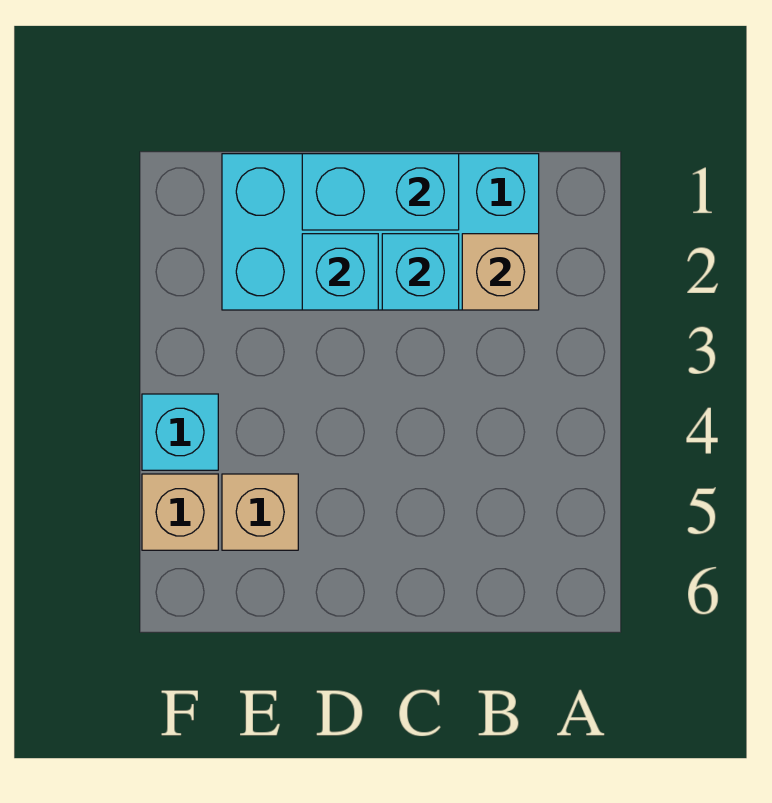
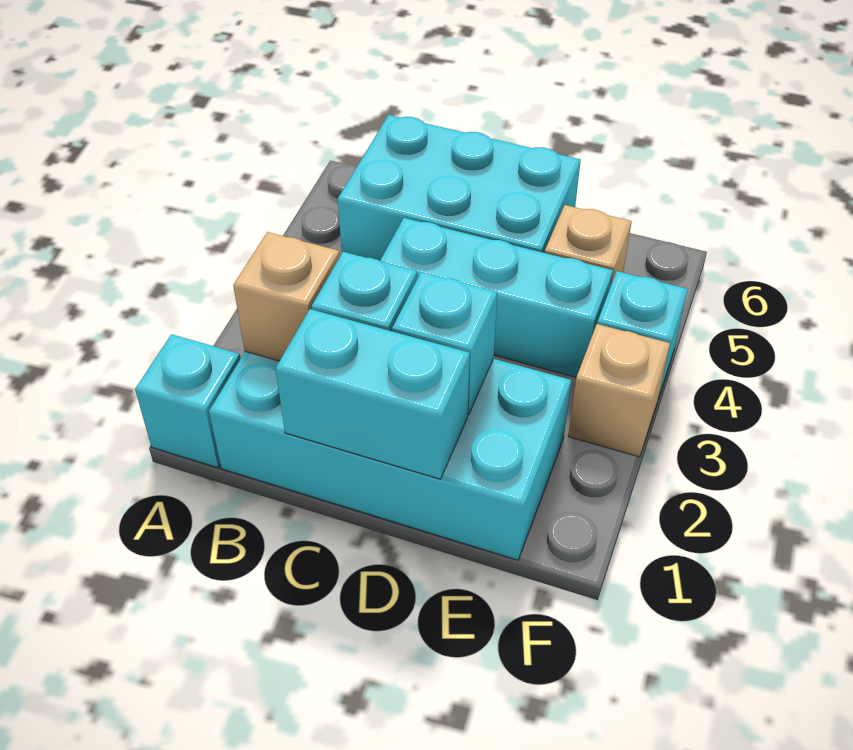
none -> cyan brick A1 level 1
none -> cyan brick B5:D6 level 1
none -> cyan brick C4:E4 level 1
tan brick F5 level 1 -> tan brick F3 level 1

